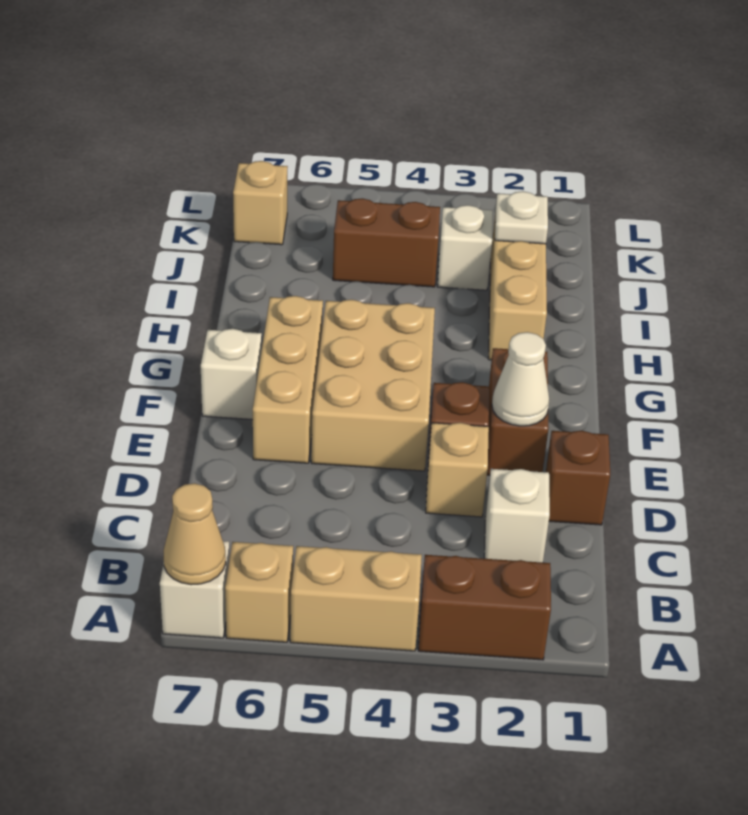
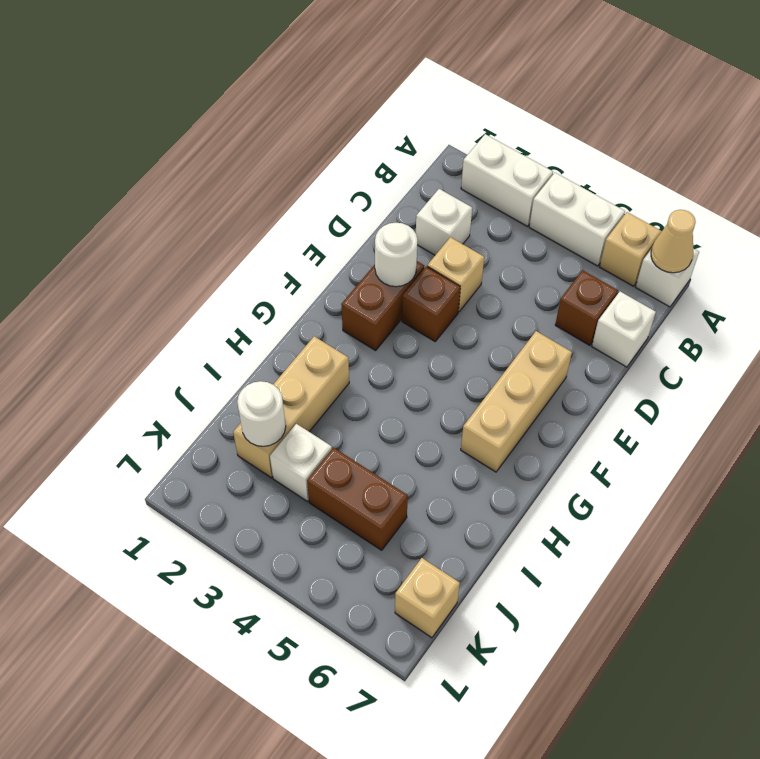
brown brick A2:A3 level 1 -> white brick A2:A3 level 1
tan brick A4:A5 level 1 -> white brick A4:A5 level 1
brown brick D1 level 1 -> brown brick C6 level 1
white cone E2 level 2 -> white round brick E2 level 2
tan brick E4:G5 level 1 -> none
white brick F7 level 1 -> white brick C7 level 1
white plate J2 level 2 -> white round brick J2 level 2

